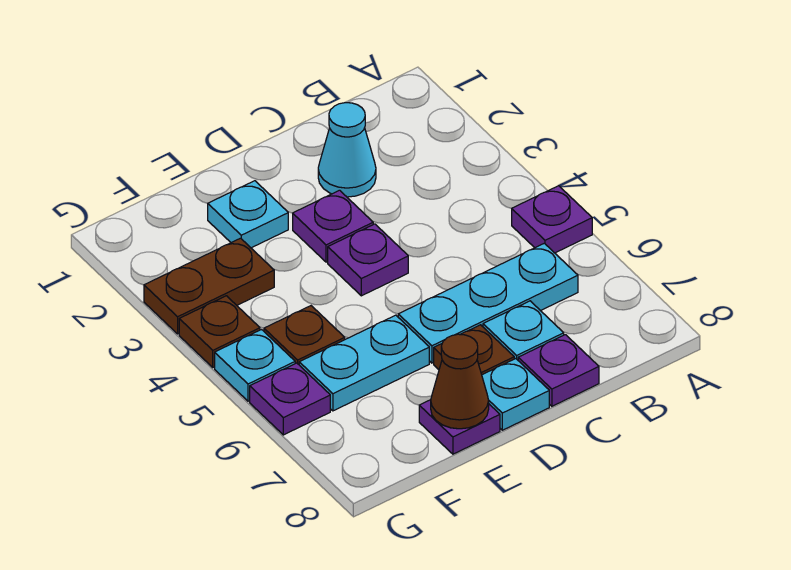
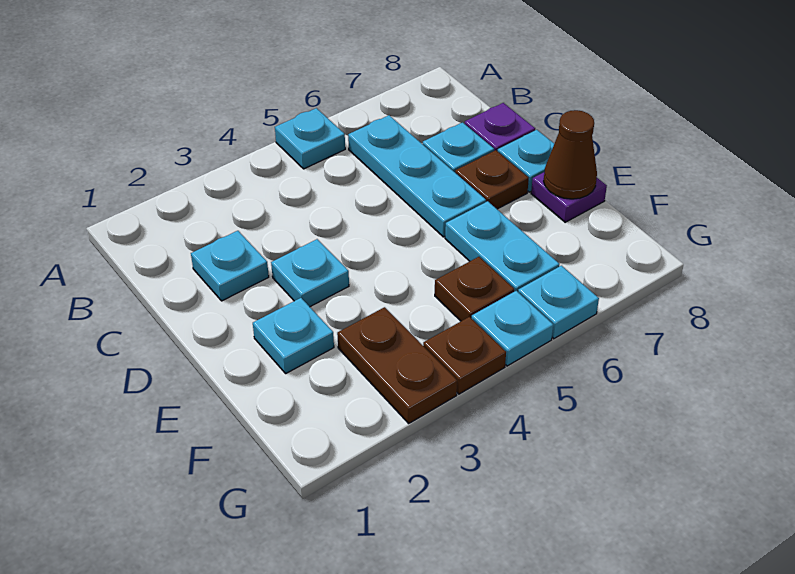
purple plate A5 level 1 -> cyan plate A5 level 1
cyan cone C2 level 1 -> cyan plate C2 level 1
purple plate D3 level 1 -> cyan plate D3 level 1
purple plate D4 level 1 -> none
purple plate G6 level 1 -> cyan plate G6 level 1

